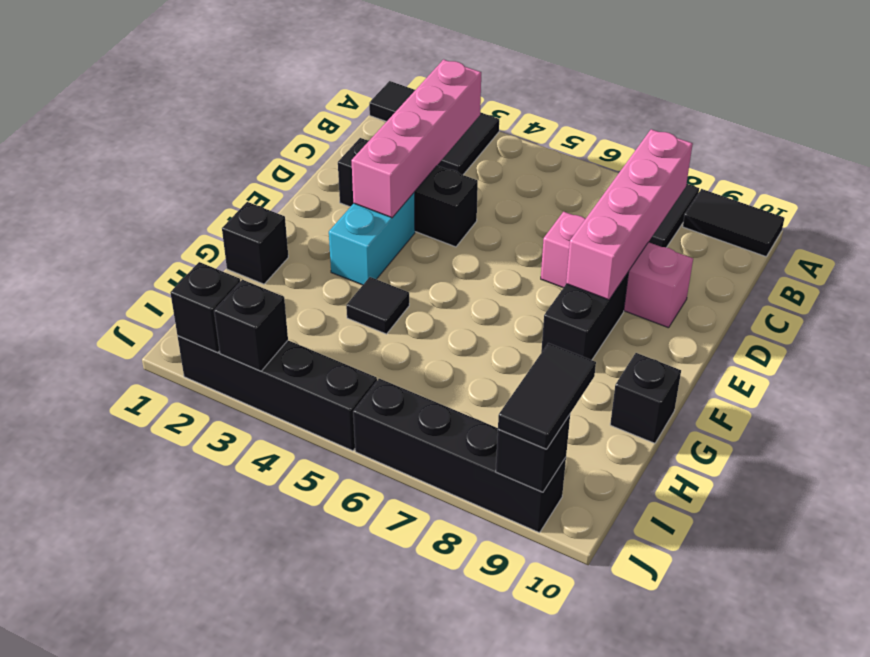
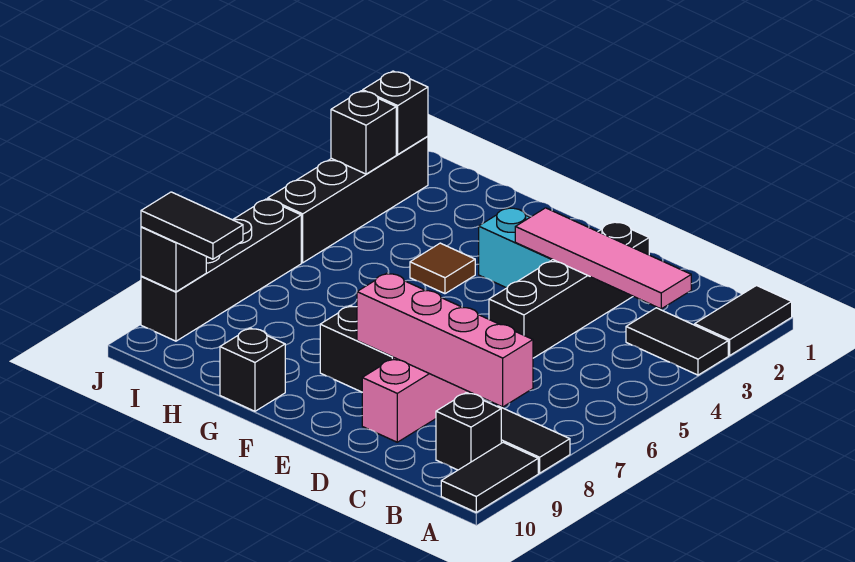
pink brick B3:E3 level 2 -> pink tile B3:E3 level 2
black brick D2:D4 level 1 -> black brick D2:D5 level 1
black brick G1 level 1 -> black brick B9 level 1
black tile G4 level 1 -> brown tile G4 level 1

